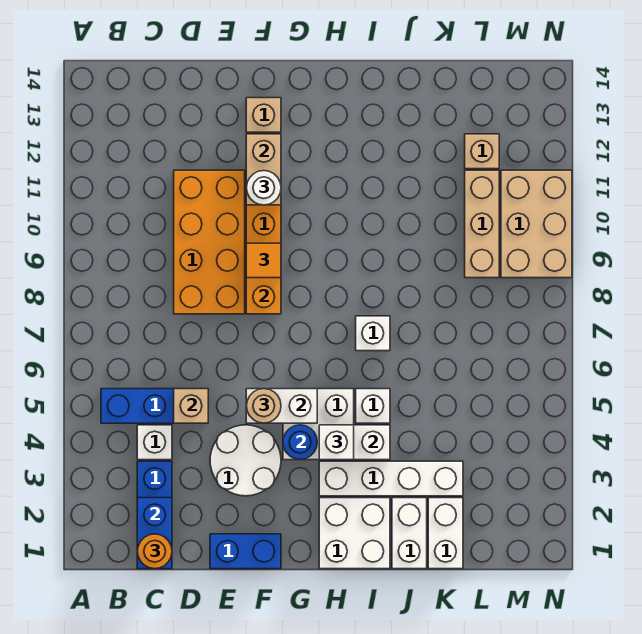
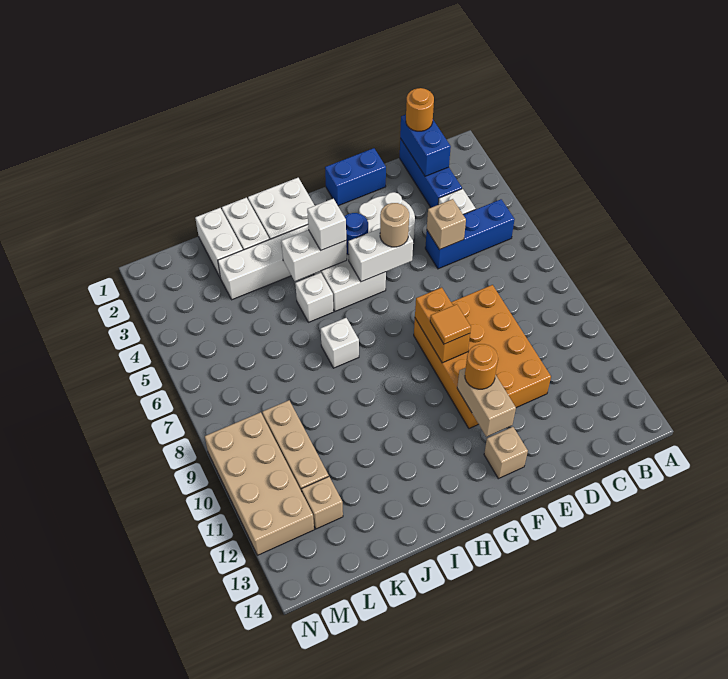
white round brick F11 level 3 -> orange round brick F11 level 3
tan brick M9:N11 level 1 -> tan brick M9:N12 level 1

